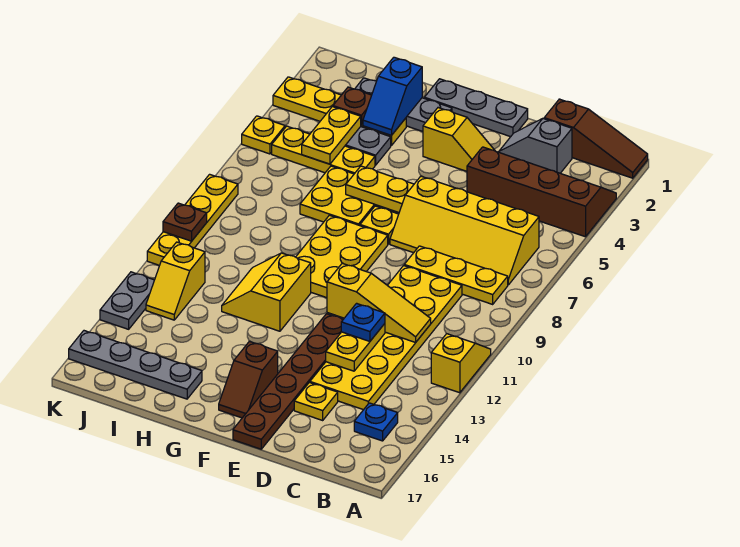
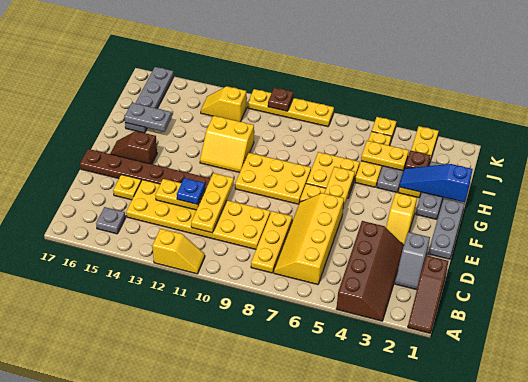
blue plate B15 level 1 -> grey plate B15 level 1
grey slope C2:D2 level 1 top C -> grey slope C2:D2 level 1 top D
yellow slope C11:E11 level 2 top E -> yellow plate C11:E11 level 2
yellow slope G11:H12 level 1 top G -> yellow slope G11:H12 level 1 top H
blue slope H2:H3 level 2 top 2 -> blue slope H1:H3 level 2 top 1
grey plate K13:K14 level 1 -> grey plate H15:H16 level 2

